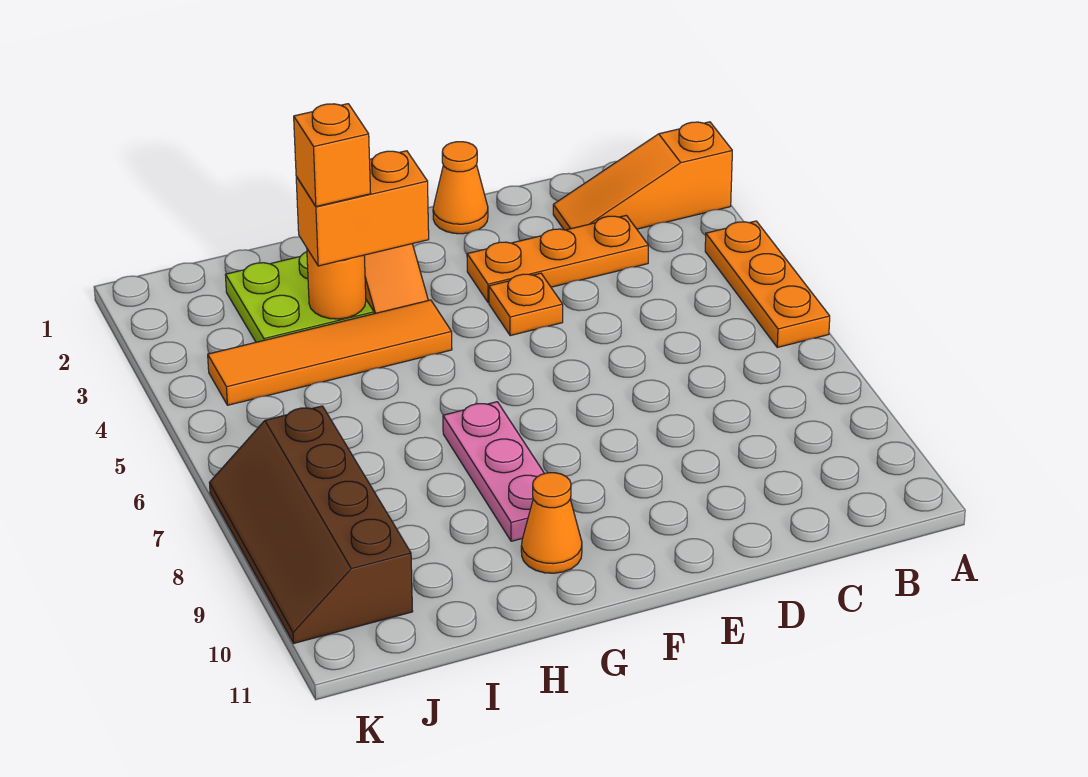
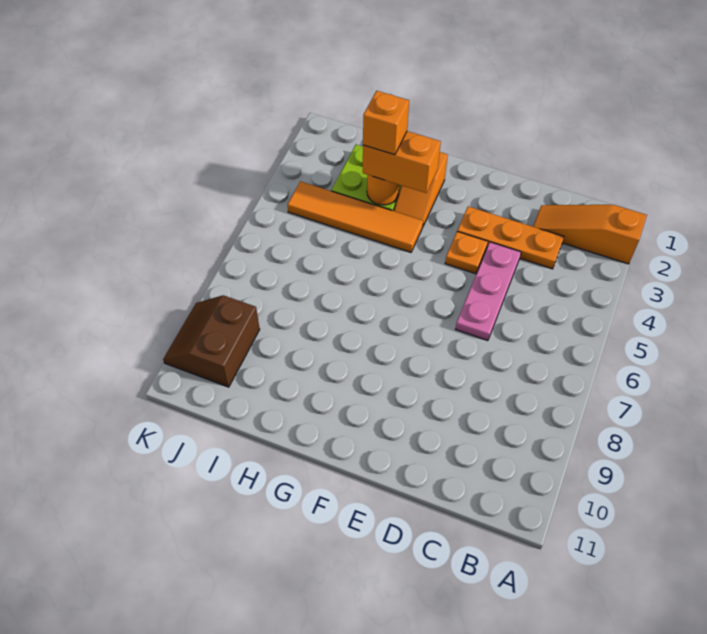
orange plate A4:A6 level 1 -> none
orange cone E1 level 1 -> none
pink plate G7:G9 level 1 -> pink plate D4:D6 level 1
orange cone G10 level 1 -> none
brown slope J7:K10 level 1 top J -> brown slope J9:K10 level 1 top J

